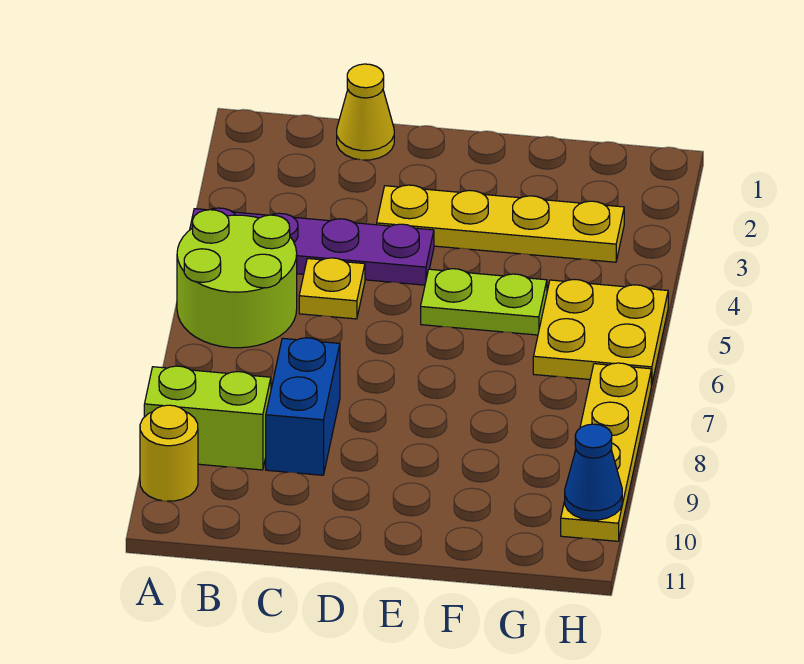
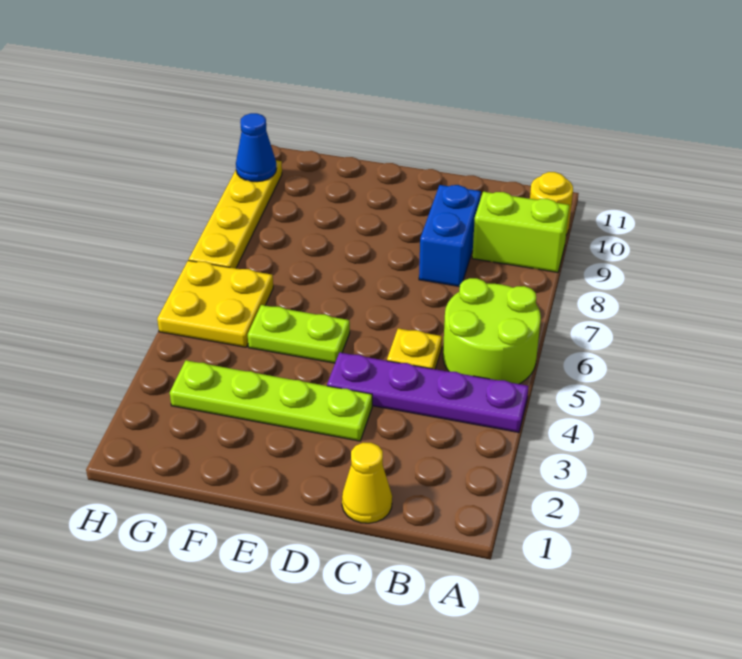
yellow plate D3:G3 level 1 -> lime plate D3:G3 level 1

